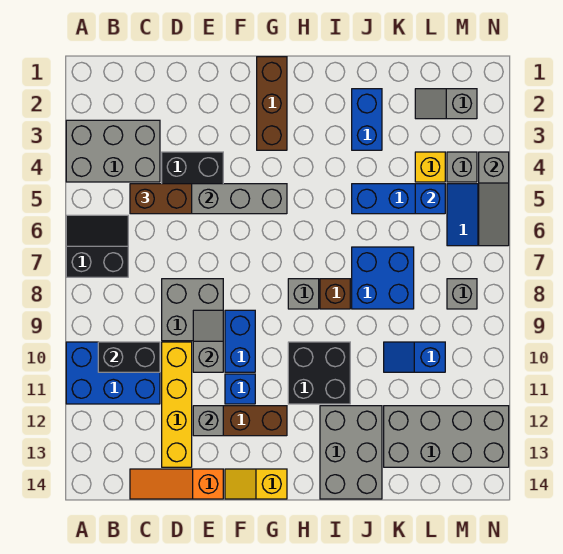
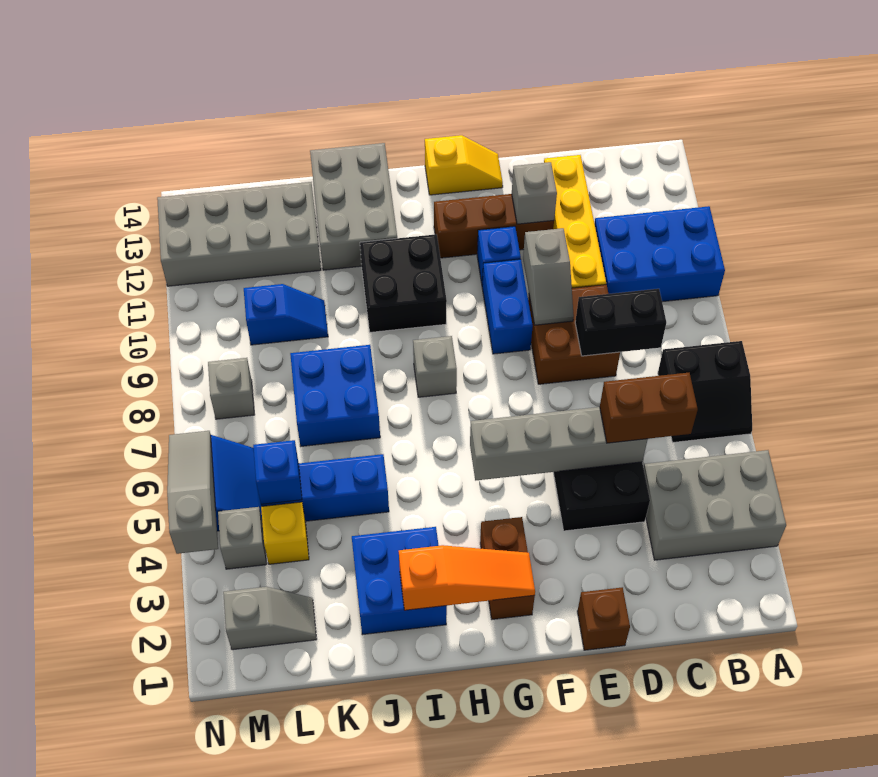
black brick B10:C10 level 2 -> black brick C8:D8 level 2
orange slope C14:E14 level 1 top E -> orange slope G2:I2 level 2 top I
grey brick D8:E9 level 1 -> brown brick D8:E9 level 1
brown brick G1:G3 level 1 -> brown brick G2:G3 level 1
brown brick I8 level 1 -> brown brick E1 level 1
blue brick J2:J3 level 1 -> blue brick I2:J3 level 1

